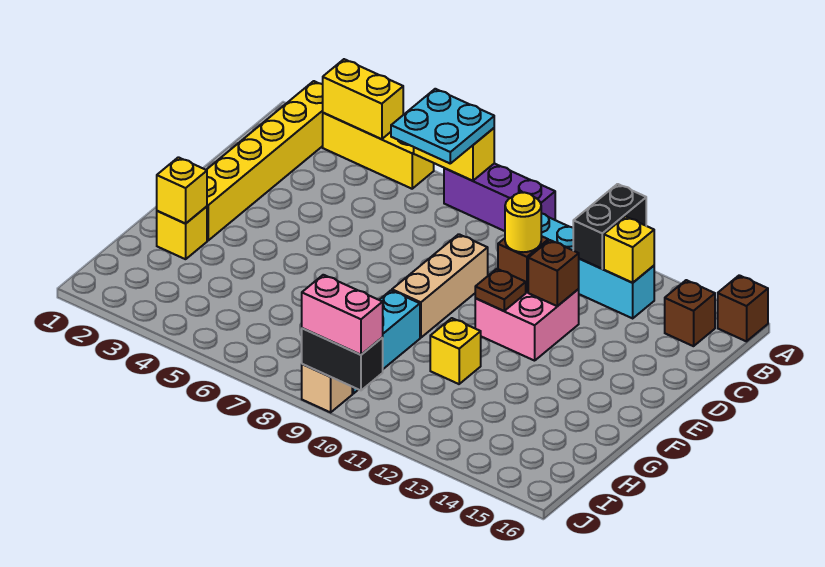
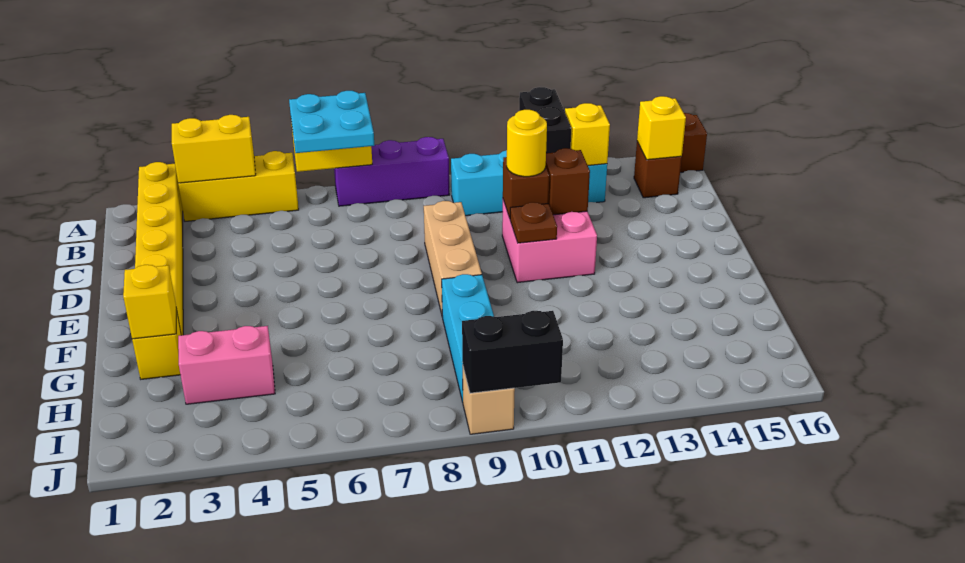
yellow brick G11 level 1 -> yellow brick B15 level 2
pink brick J9:J10 level 3 -> pink brick H3:H4 level 1

